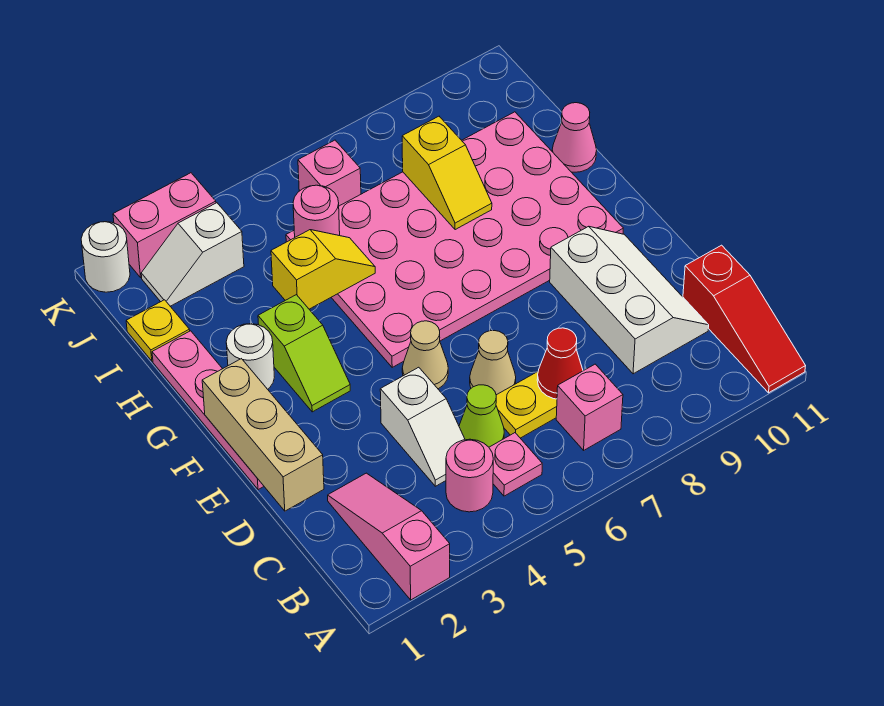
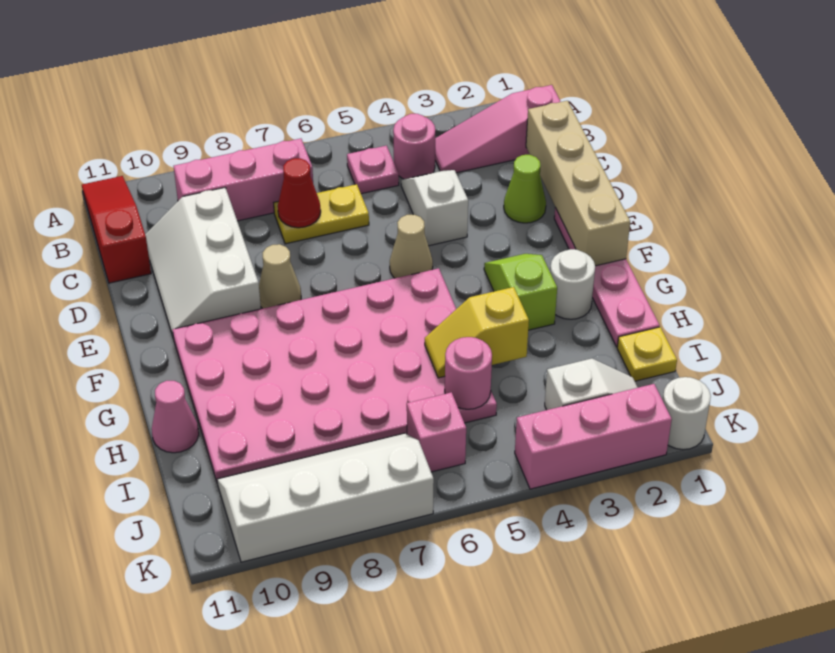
pink slope A2:C2 level 1 top A -> pink slope B1:B3 level 1 top 1
pink brick B7 level 1 -> pink brick B7:B9 level 1
lime cone C5 level 1 -> lime cone D2 level 1
tan brick D1:F1 level 2 -> tan brick C1:F1 level 2
tan cone D6 level 1 -> tan cone E8 level 1
yellow slope H8:I8 level 2 top I -> none
none -> white slope J7:K10 level 1 top K
pink brick K2:K3 level 1 -> pink brick K2:K4 level 1

